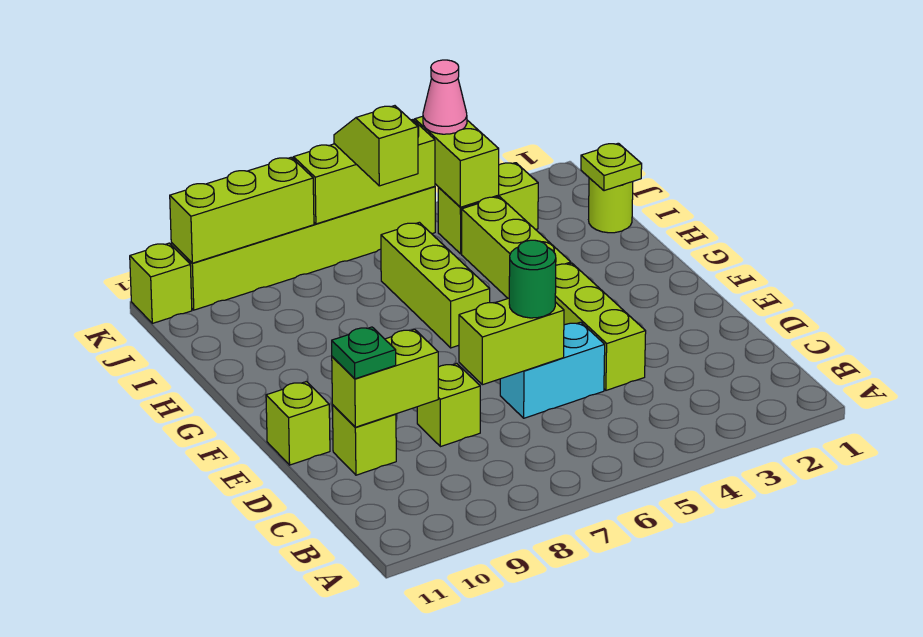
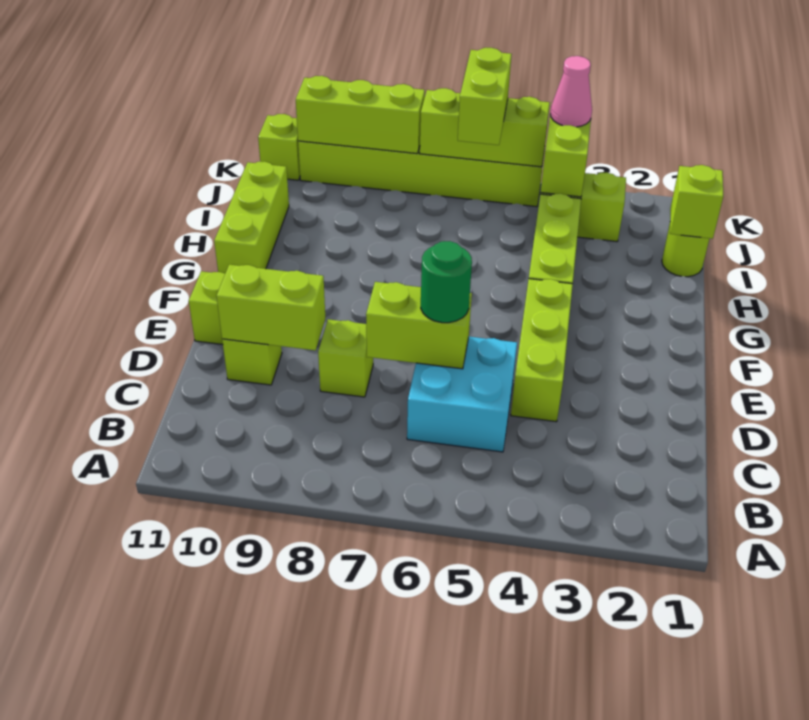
cyan brick D5:D6 level 1 -> cyan brick C5:D6 level 1
green plate D10 level 3 -> none
lime brick G6:I6 level 1 -> lime brick G11:I11 level 1
lime plate I1 level 2 -> lime brick I1 level 2
lime slope J6:K6 level 3 top J -> lime brick J6:K6 level 3

